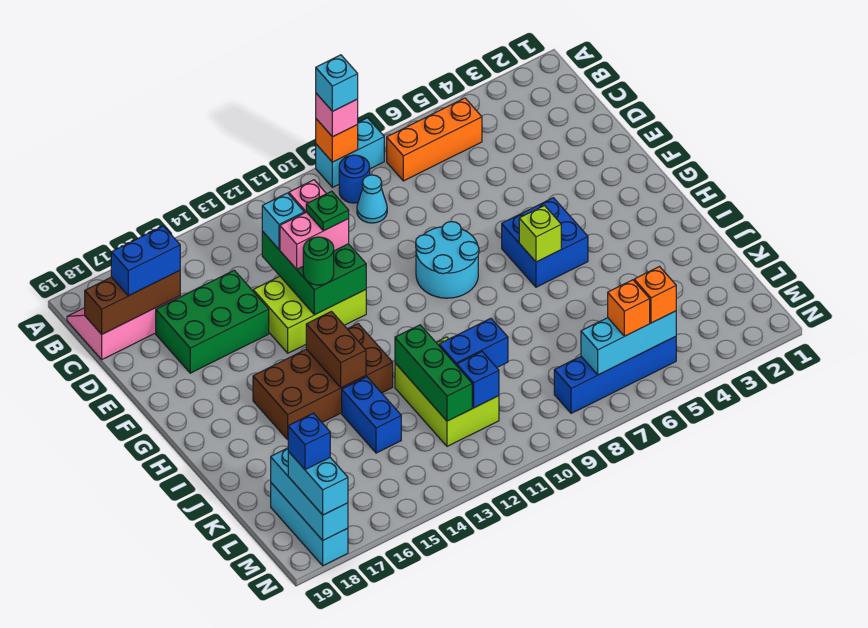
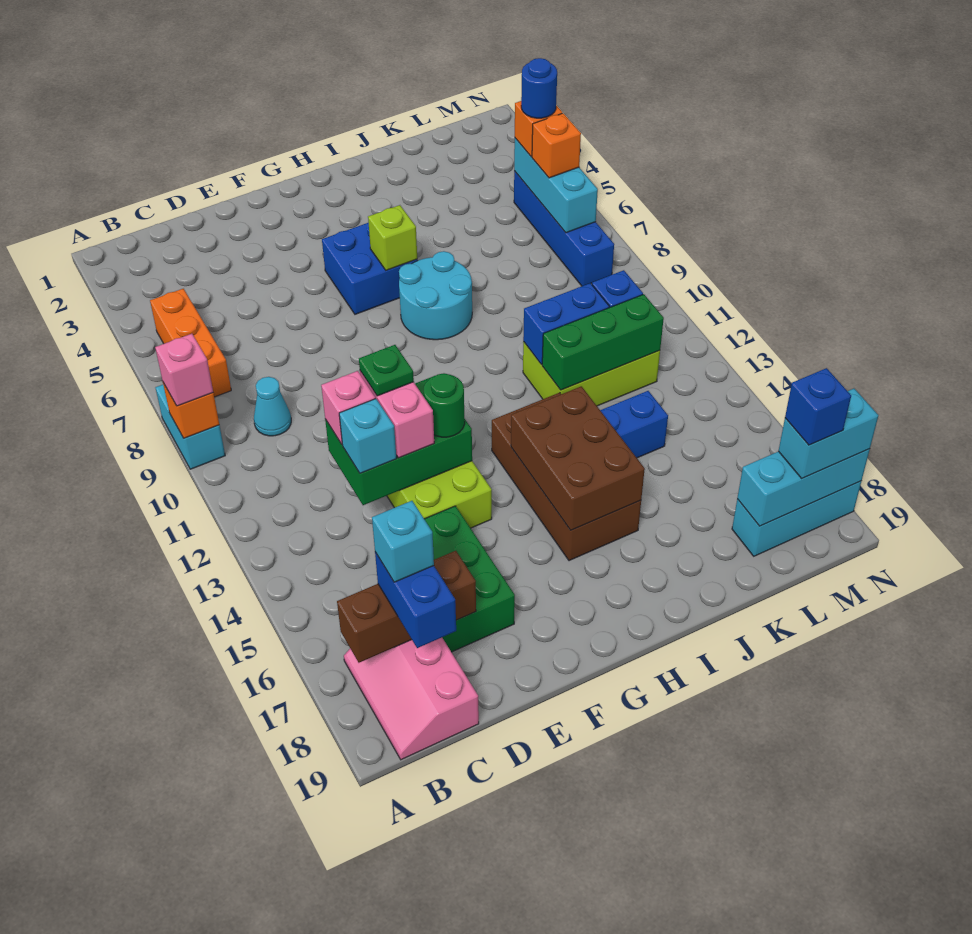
cyan brick A9 level 4 -> cyan brick C17 level 4
blue round brick B9 level 1 -> blue round brick M5 level 4
brown brick C17:C19 level 2 -> brown brick B17:D17 level 2
cyan round brick F8:G9 level 1 -> cyan round brick H7:I8 level 1
brown brick H14:I14 level 2 -> brown brick H14:I16 level 2
blue brick K10:K11 level 2 -> blue brick J11:K11 level 2

